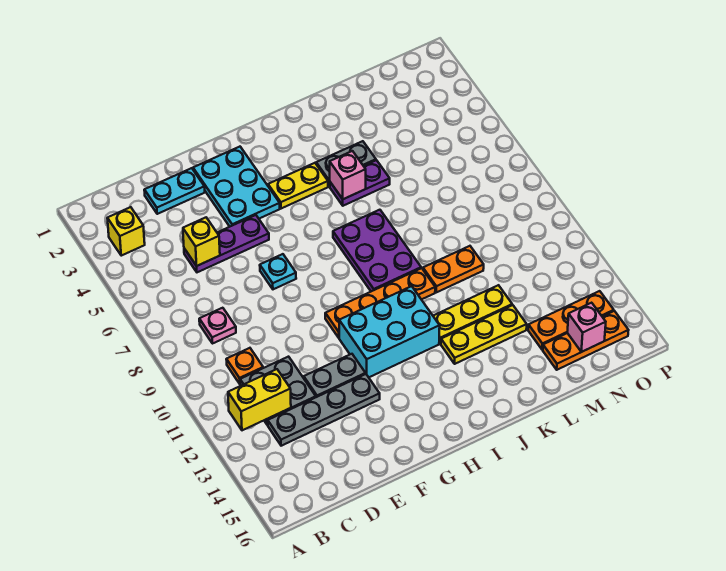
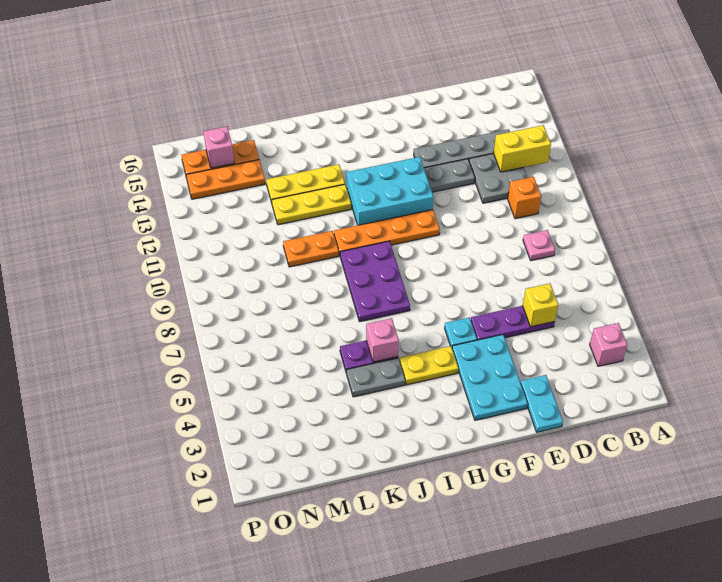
yellow brick B3 level 1 -> pink brick B3 level 1
orange plate C10 level 1 -> orange brick C10 level 1
cyan plate D2:E2 level 1 -> cyan plate E1:E2 level 1
cyan plate F7 level 1 -> cyan plate G5 level 1

